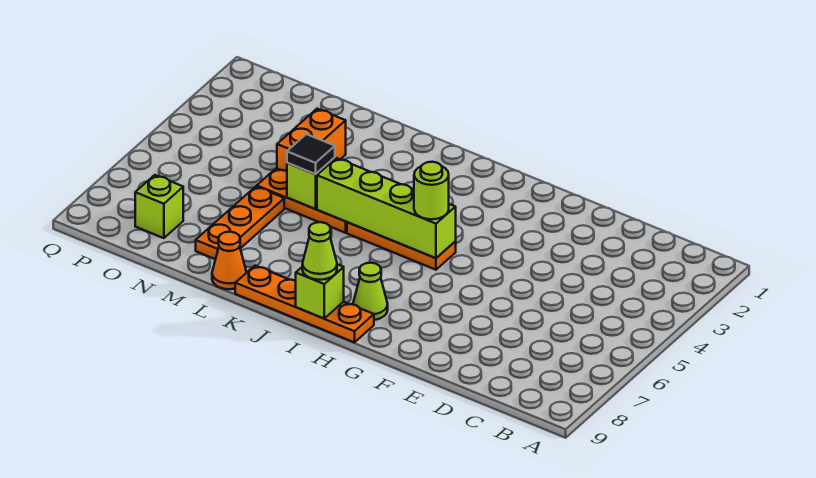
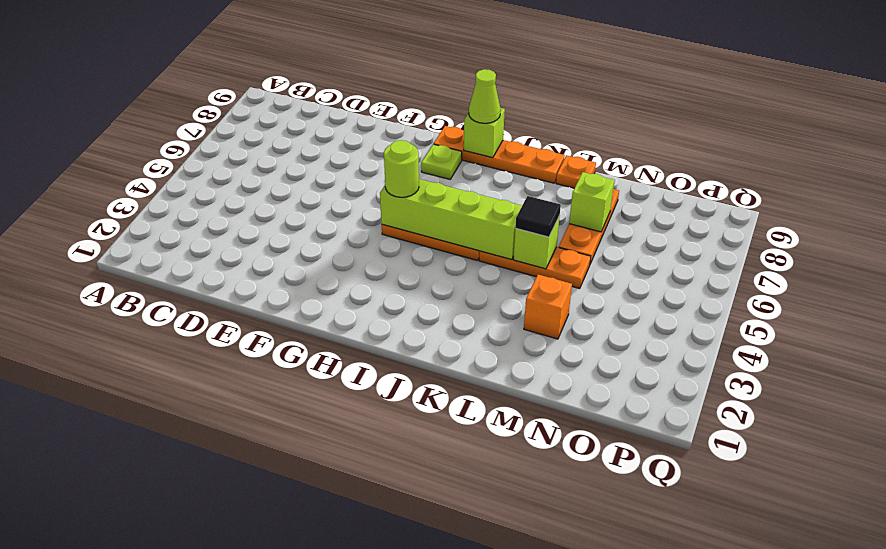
lime cone H8 level 1 -> lime plate H8 level 1
orange cone L9 level 1 -> orange plate L9 level 1
orange brick M3:M4 level 1 -> orange brick M3 level 1
lime brick O8 level 1 -> lime brick M7 level 2

